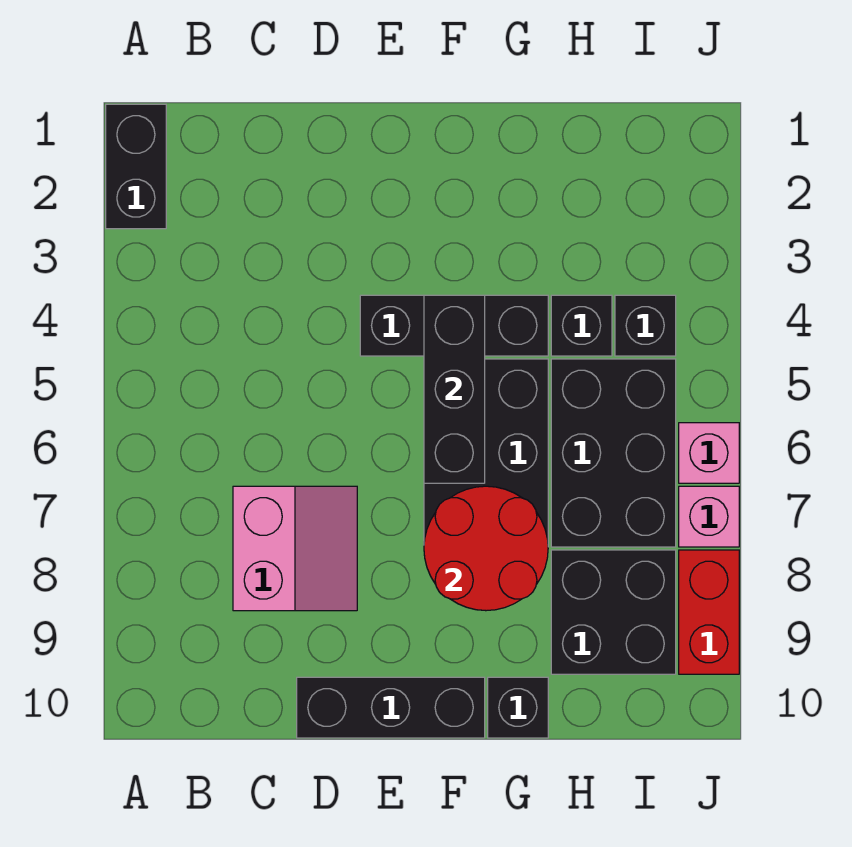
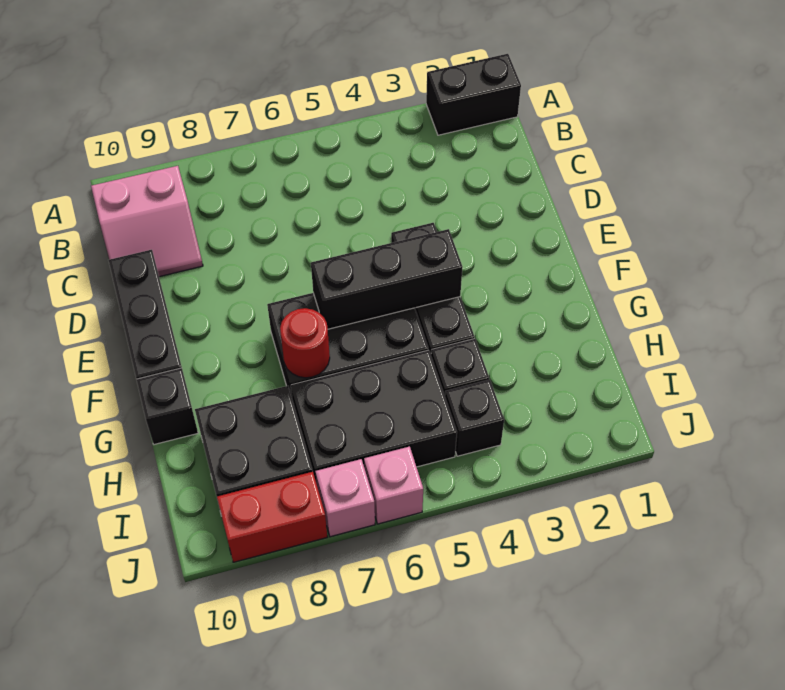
pink slope C7:D8 level 1 top C -> pink slope B9:C10 level 1 top B
red round brick F7:G8 level 2 -> red round brick G7 level 2

